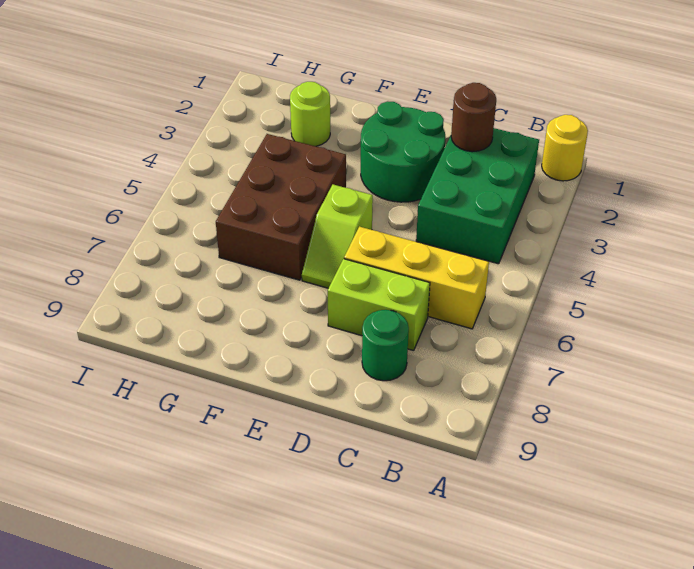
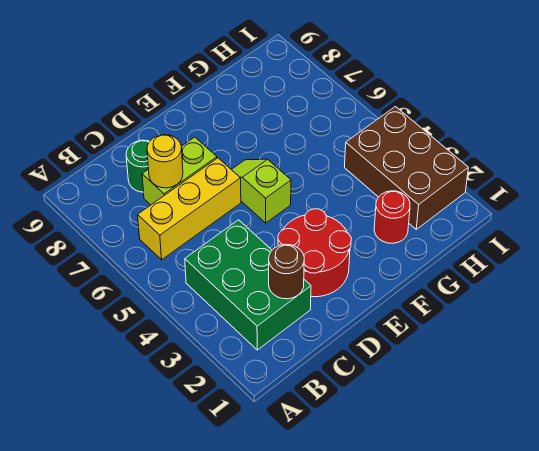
yellow round brick A1 level 1 -> yellow round brick C7 level 2
green round brick D2:E3 level 1 -> red round brick D2:E3 level 1
brown brick F4:G6 level 1 -> brown brick H2:I4 level 1
lime round brick G2 level 1 -> red round brick G2 level 1

